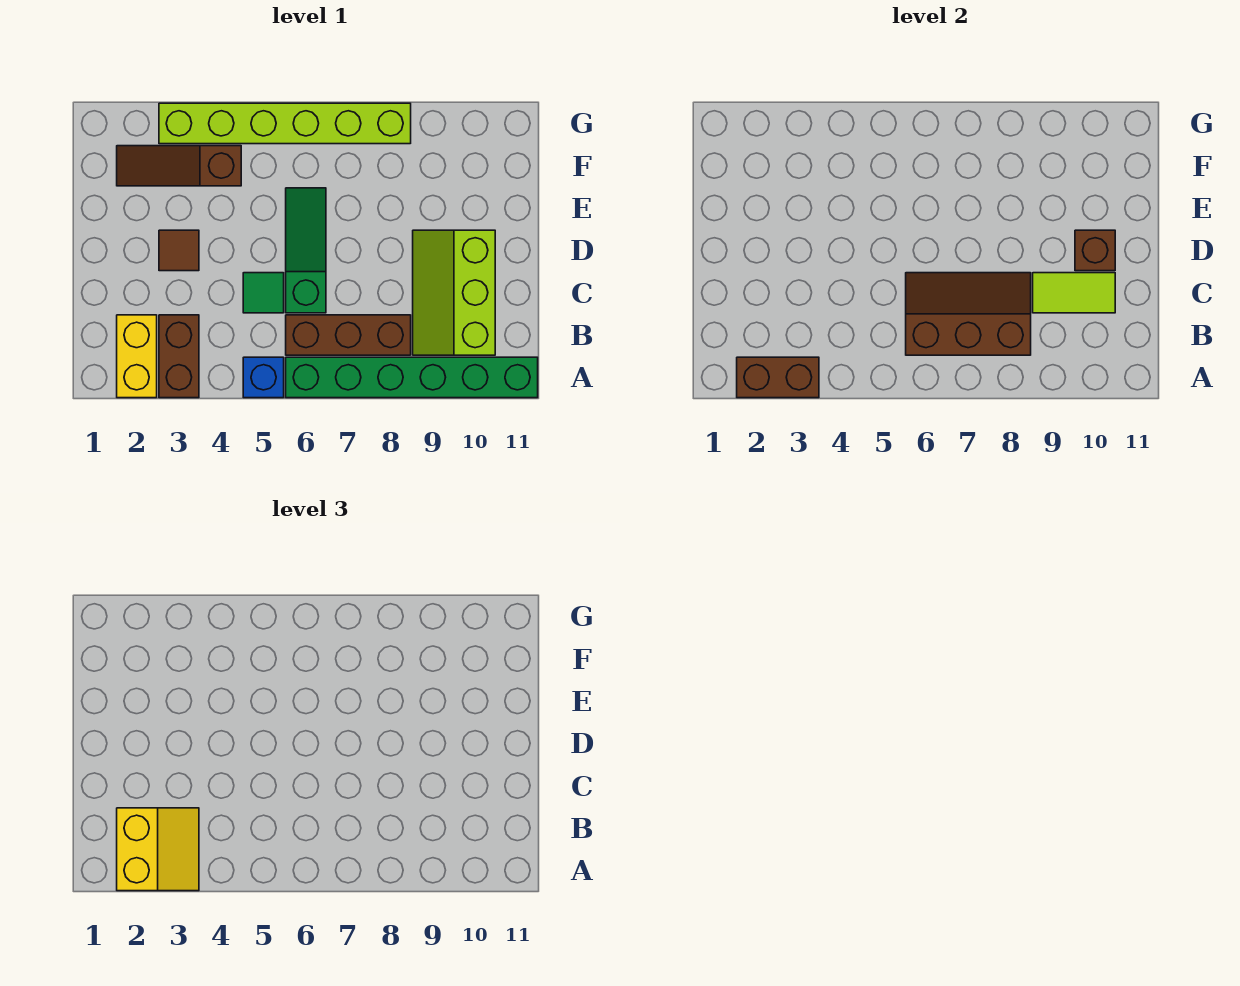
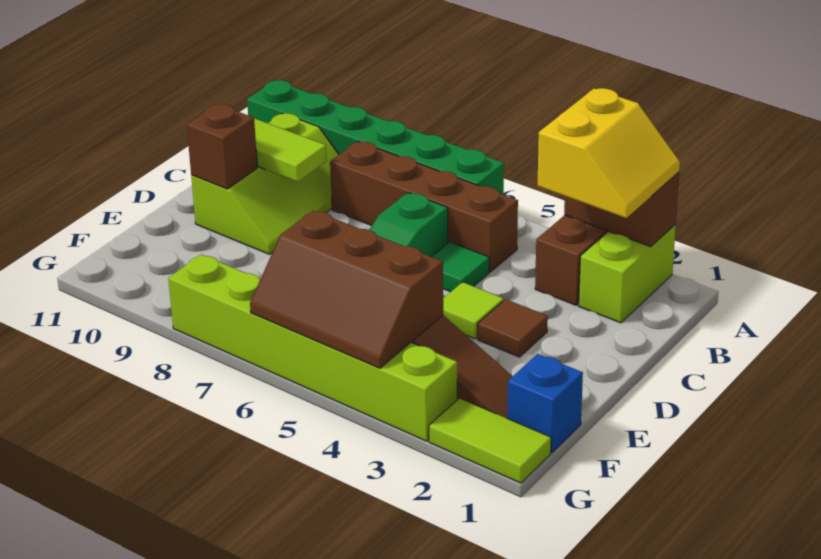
yellow brick A2:B2 level 1 -> lime brick A2:B2 level 1
yellow slope A2:B3 level 3 top 2 -> yellow slope A2:B3 level 3 top 3
blue brick A5 level 1 -> blue brick F1 level 1
brown brick B6:B8 level 1 -> brown brick B5:B8 level 1
brown slope B6:C8 level 2 top B -> brown slope F4:G6 level 2 top F
none -> lime tile D4 level 1
none -> lime tile G1:G2 level 1

